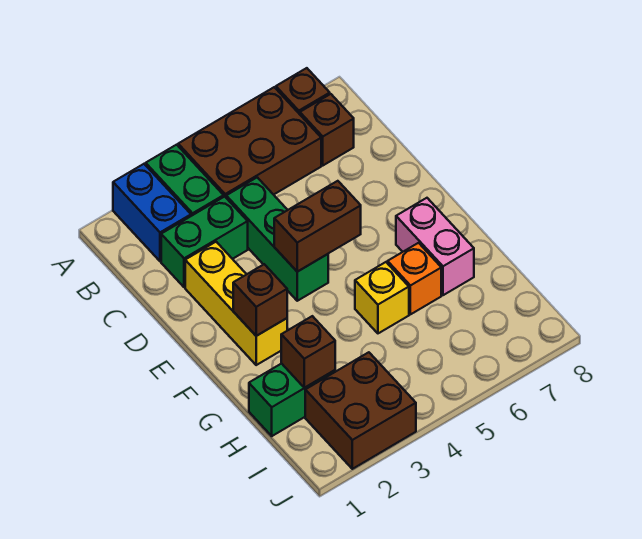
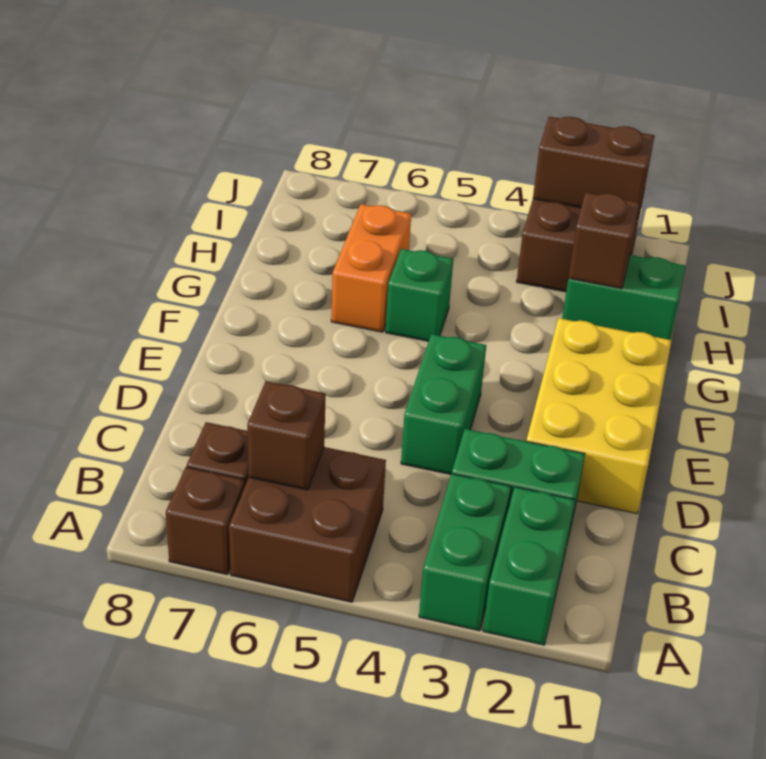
blue brick A2:B2 level 1 -> green brick A2:B2 level 1
brown brick A4:B6 level 1 -> brown brick A5:B6 level 1
green brick C4:E4 level 1 -> green brick D4:E4 level 1
yellow brick D2:F2 level 1 -> yellow brick D1:F2 level 1
brown brick E4:E5 level 2 -> brown brick J2:J3 level 2
brown brick F2 level 2 -> brown brick B6 level 2
pink brick F7:G7 level 1 -> none
yellow brick G5 level 1 -> green brick G5 level 1
orange brick G6 level 1 -> orange brick G6:H6 level 1

